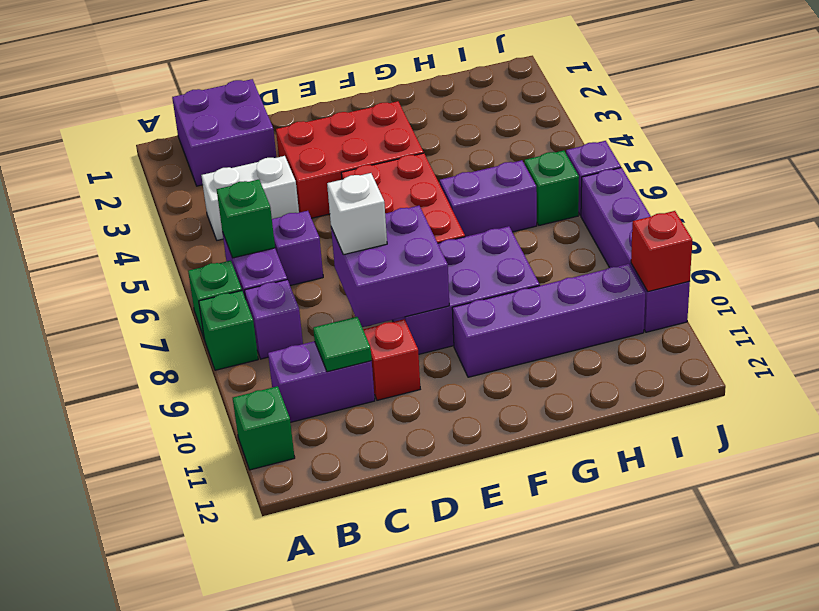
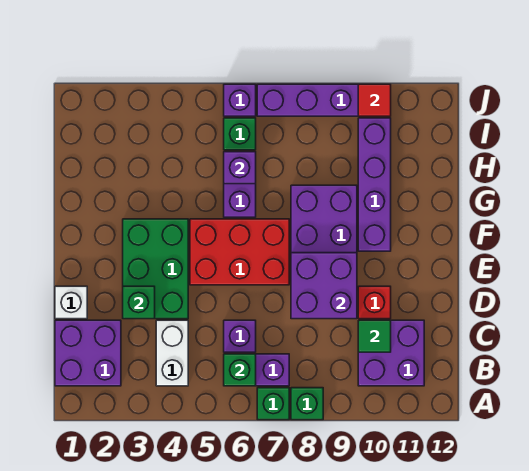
green brick A11 level 1 -> green brick D3 level 2
purple brick B8 level 1 -> purple brick H6 level 2
purple brick B10:C10 level 1 -> purple brick B10:C11 level 1
red brick D3:F4 level 1 -> green brick D3:F4 level 1
white brick D8 level 3 -> white brick D1 level 1
red brick J10 level 2 -> red tile J10 level 2

